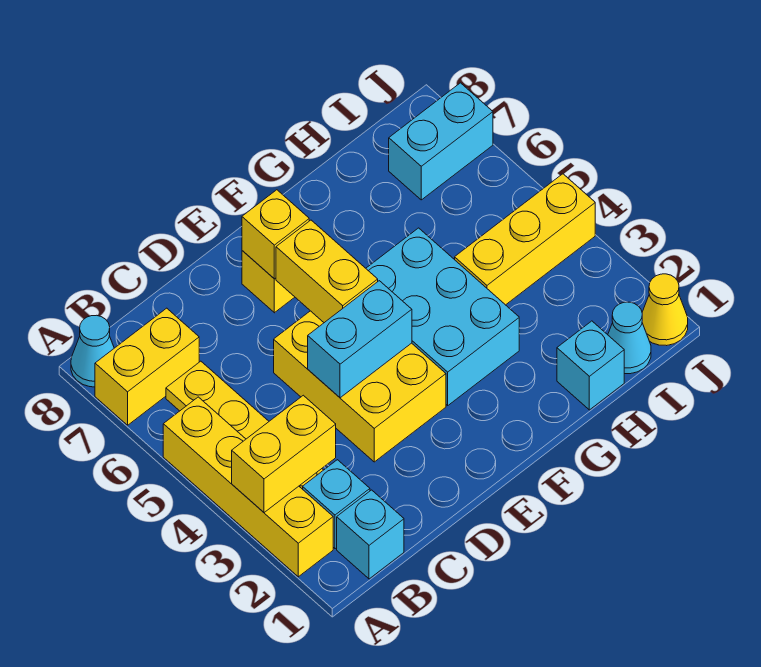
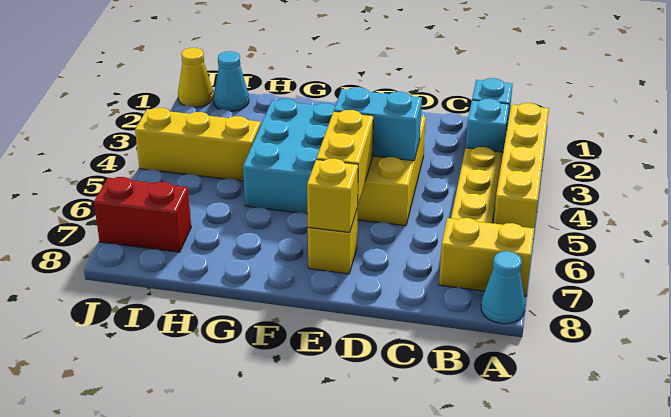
yellow brick A3:B3 level 2 -> none
cyan brick H1 level 1 -> none
cyan brick I7:J7 level 1 -> red brick I7:J7 level 1

